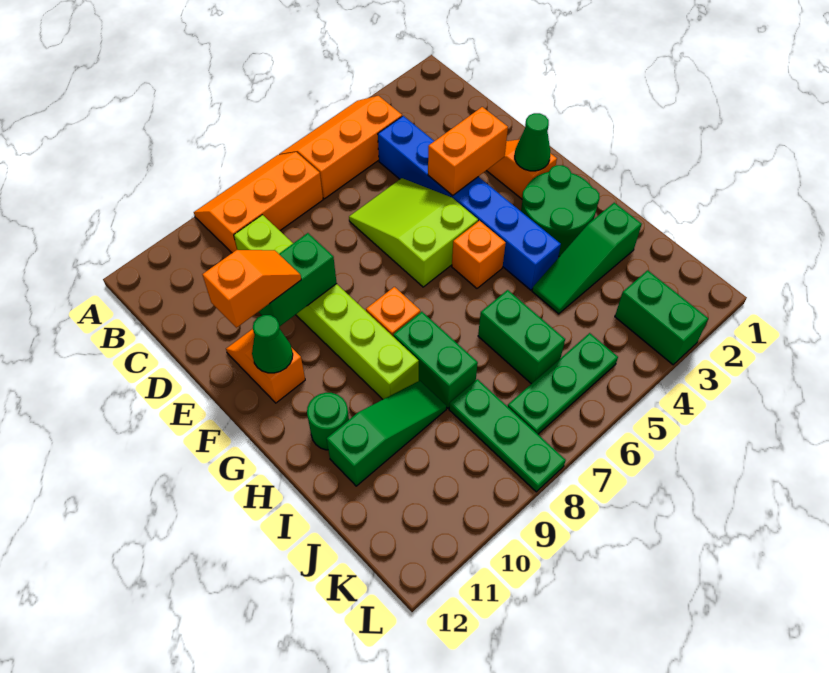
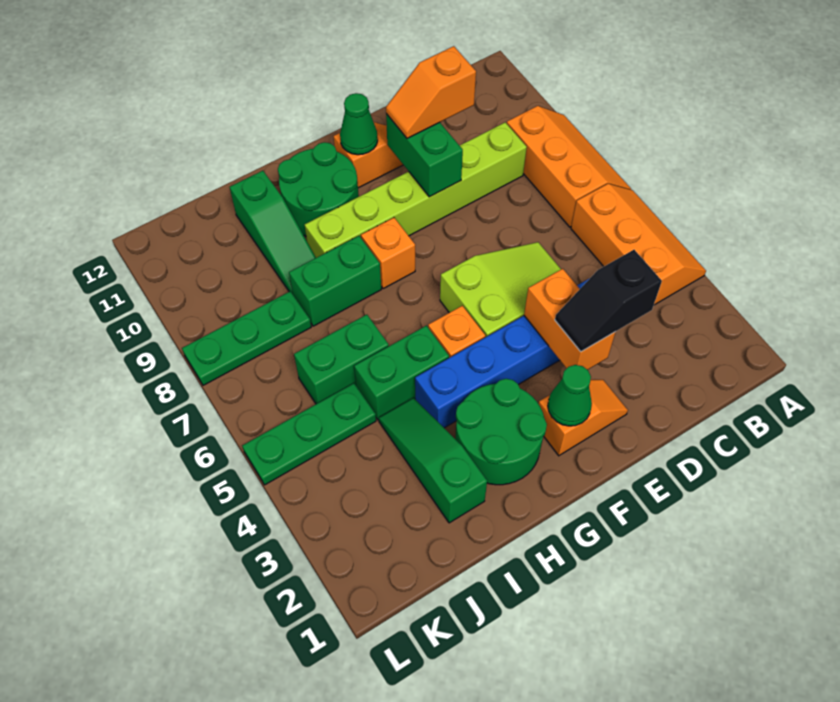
none -> black slope D3:E3 level 3 top D
orange slope E10:E11 level 3 top 11 -> orange slope D10:E10 level 3 top D
green round brick H11 level 1 -> green round brick G10:H11 level 1
green brick K3:L3 level 1 -> green brick H5:I5 level 1
green plate K5:K7 level 1 -> green plate J5:L5 level 1

